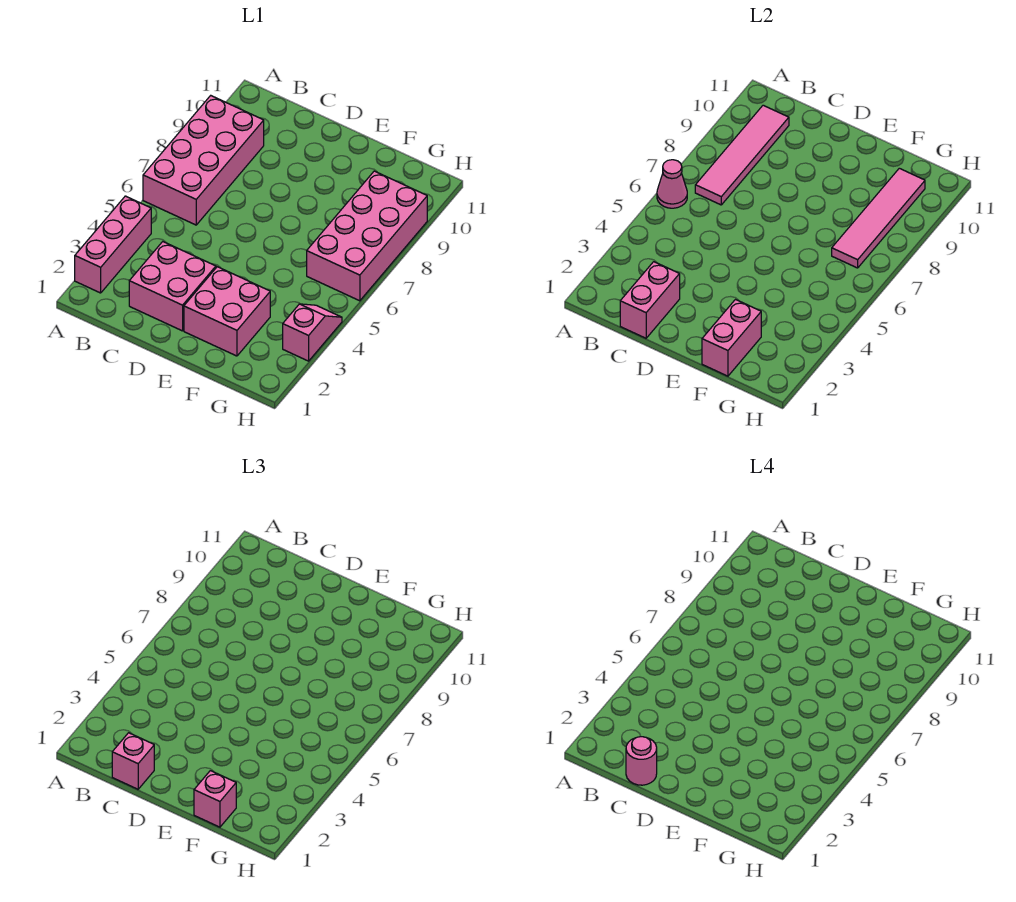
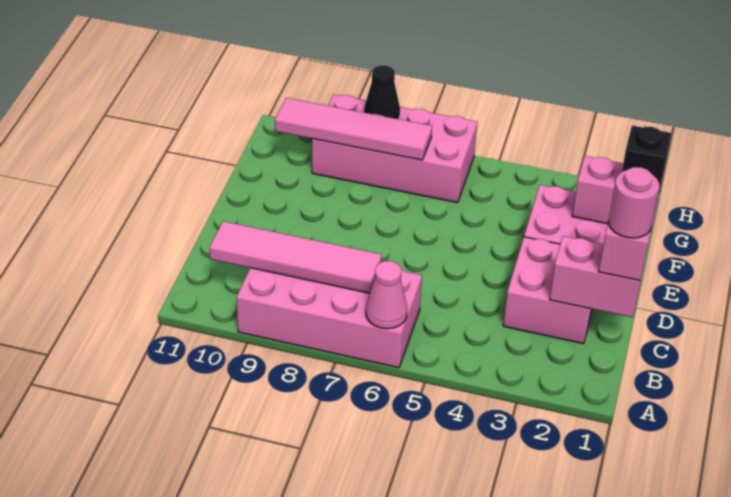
pink brick A2:A4 level 1 -> none
pink brick F1 level 3 -> black brick F1 level 3
pink slope H3:H4 level 1 top 3 -> none
none -> black cone H8 level 2

